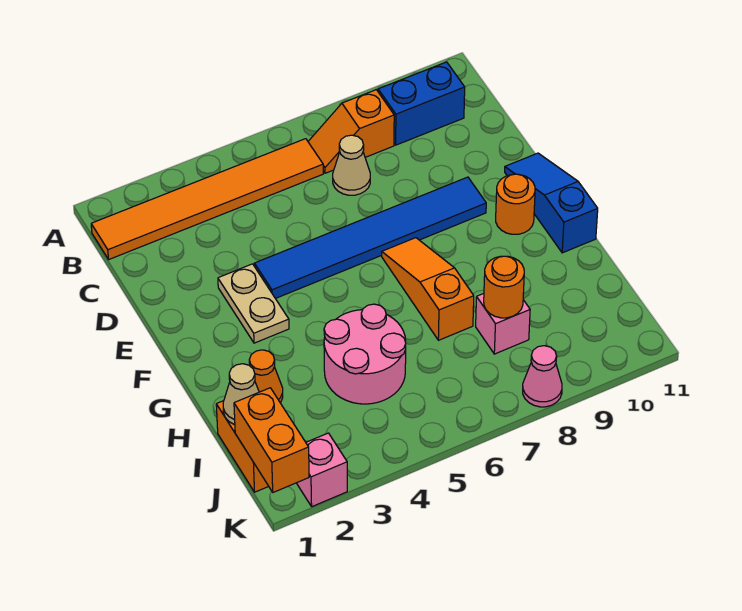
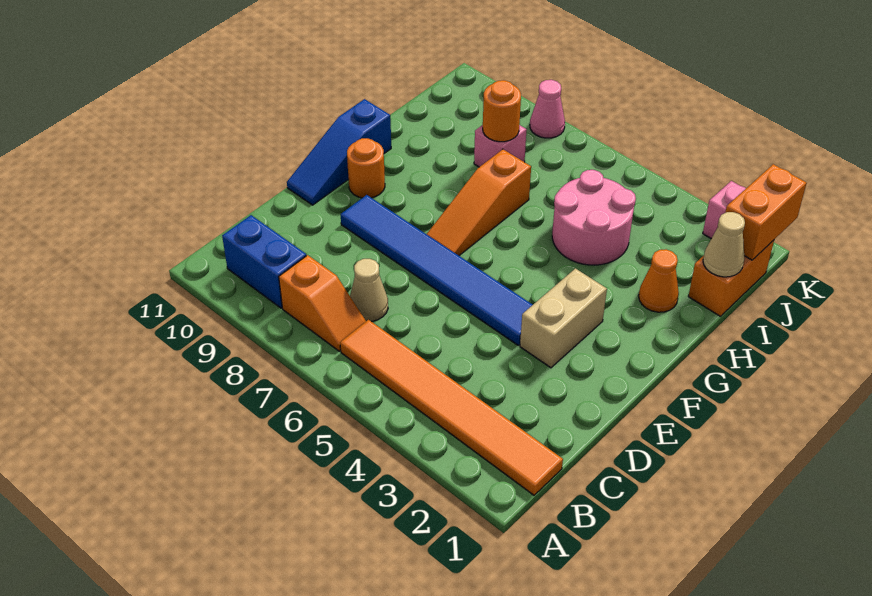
tan plate E3:F3 level 1 -> tan brick E3:F3 level 1

